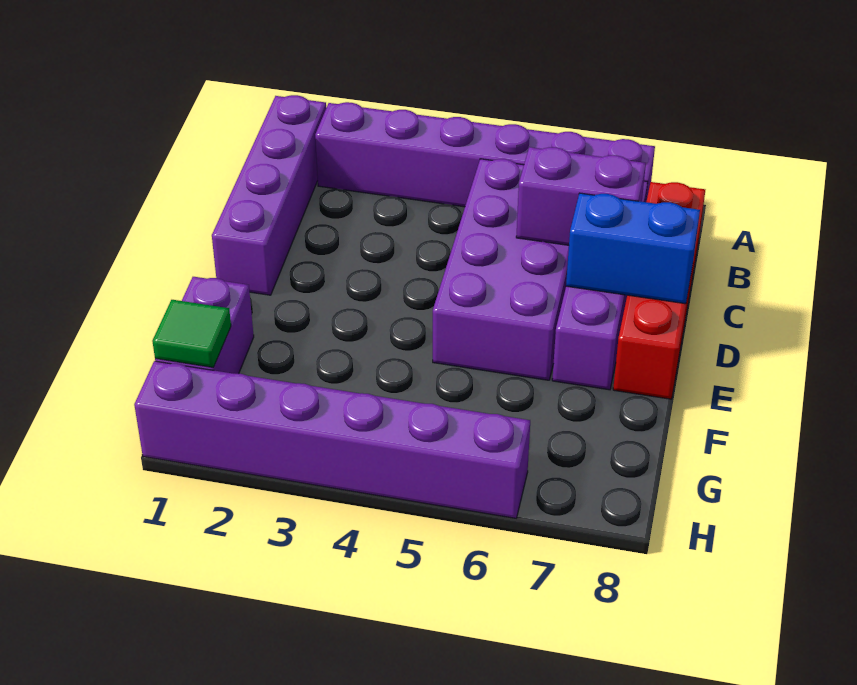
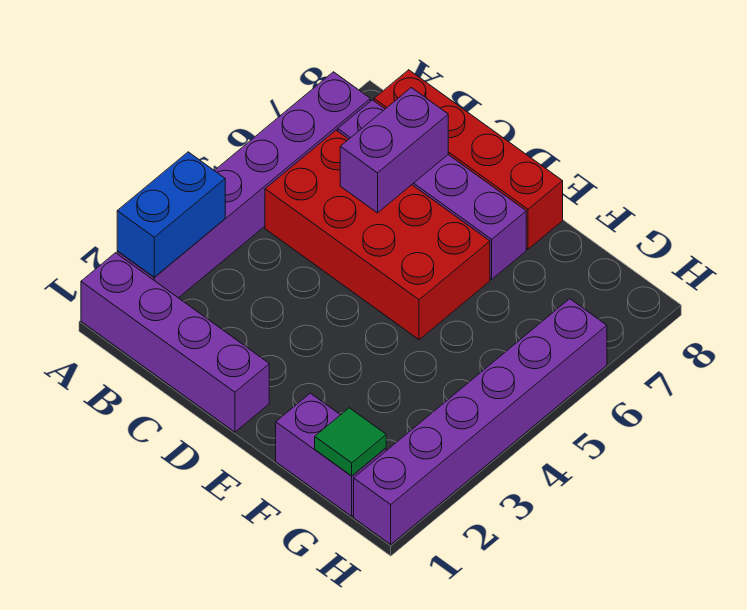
purple brick B5:E6 level 1 -> red brick B5:E6 level 1
blue brick D7:D8 level 2 -> blue brick A2:A3 level 2

